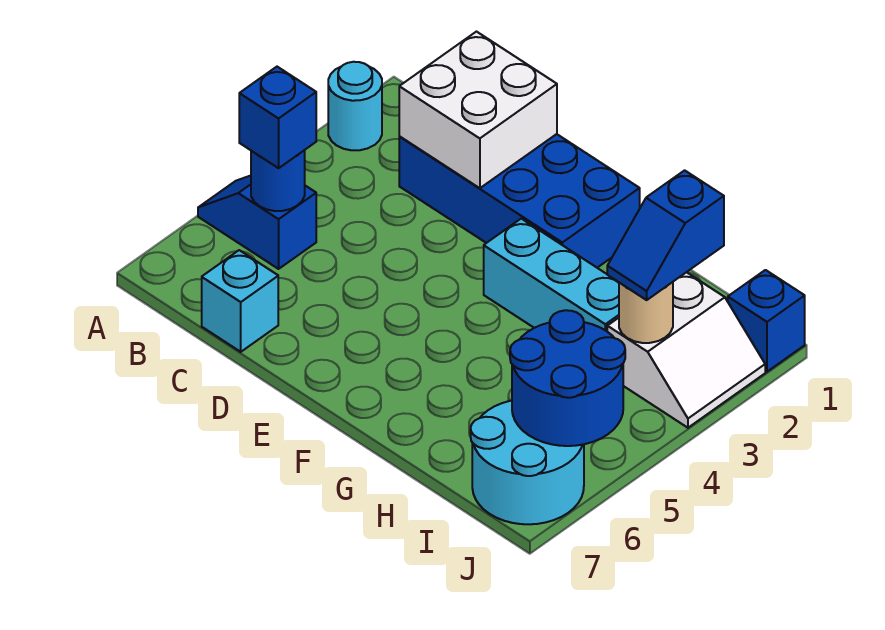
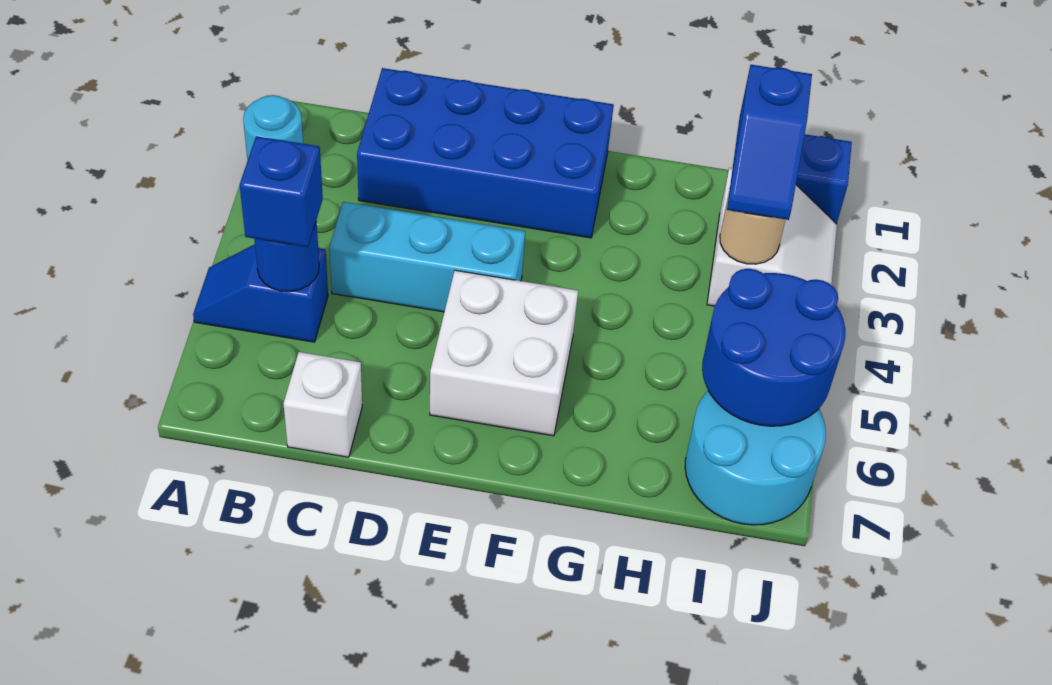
white brick C1:D2 level 2 -> white brick E5:F6 level 1
cyan brick C7 level 1 -> white brick C7 level 1
cyan brick F3:H3 level 1 -> cyan brick C4:E4 level 1

